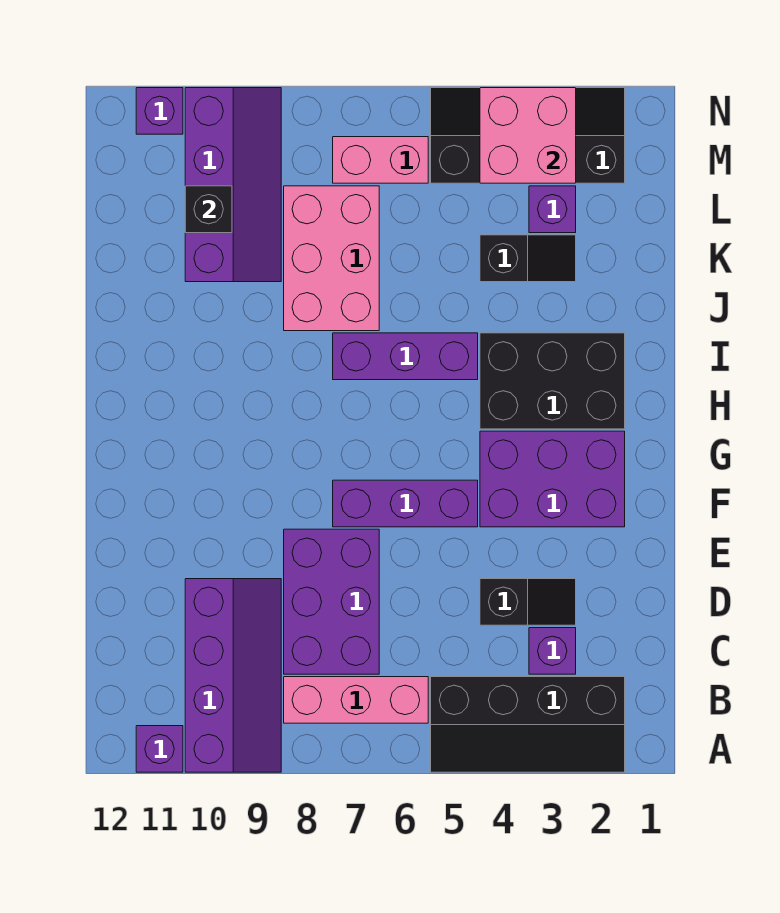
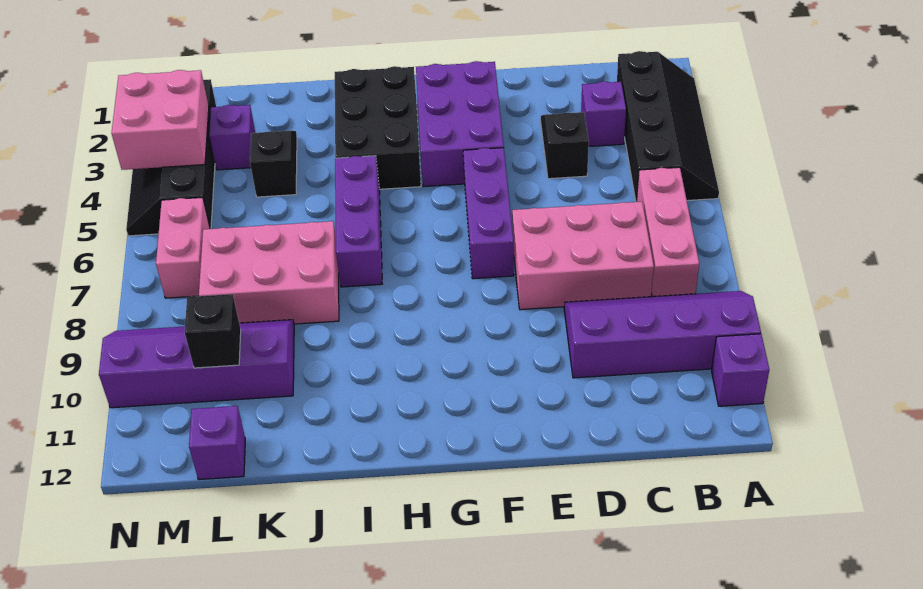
purple brick C7:E8 level 1 -> pink brick C7:E8 level 1
purple brick N11 level 1 -> purple brick L12 level 1

